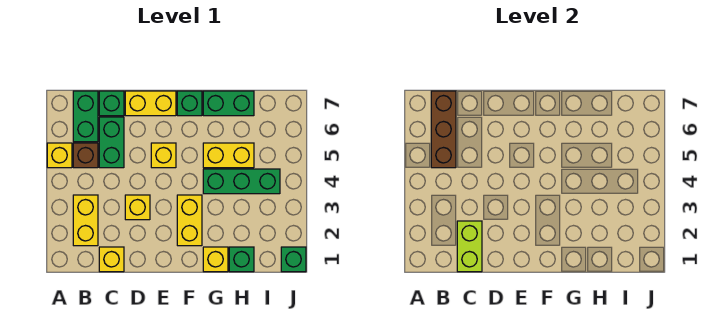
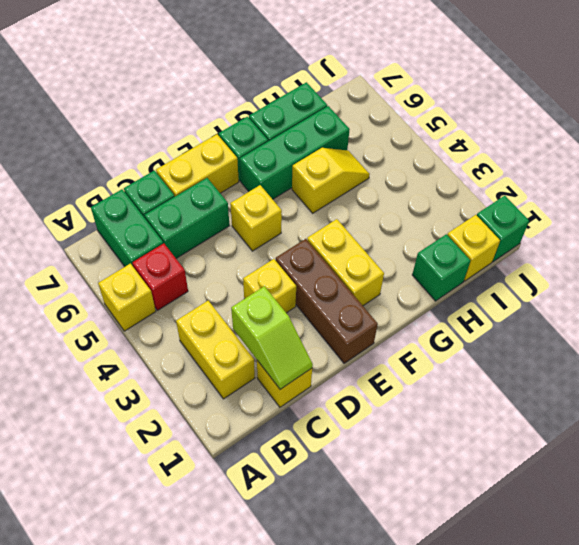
brown brick B5 level 1 -> red brick B5 level 1
brown brick B5:B7 level 2 -> brown brick E1:E3 level 1
lime brick C1:C2 level 2 -> lime slope C1:C2 level 2 top 2
green brick C5:C6 level 1 -> green brick C6:D6 level 1
yellow brick G1 level 1 -> yellow brick I1 level 1
green brick G4:I4 level 1 -> green brick F6:H6 level 1
yellow brick G5:H5 level 1 -> yellow slope G5:H5 level 1 top G

